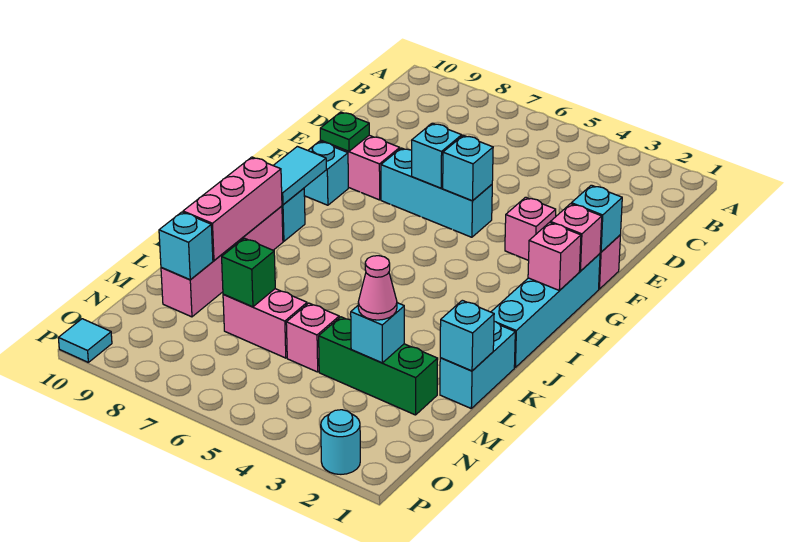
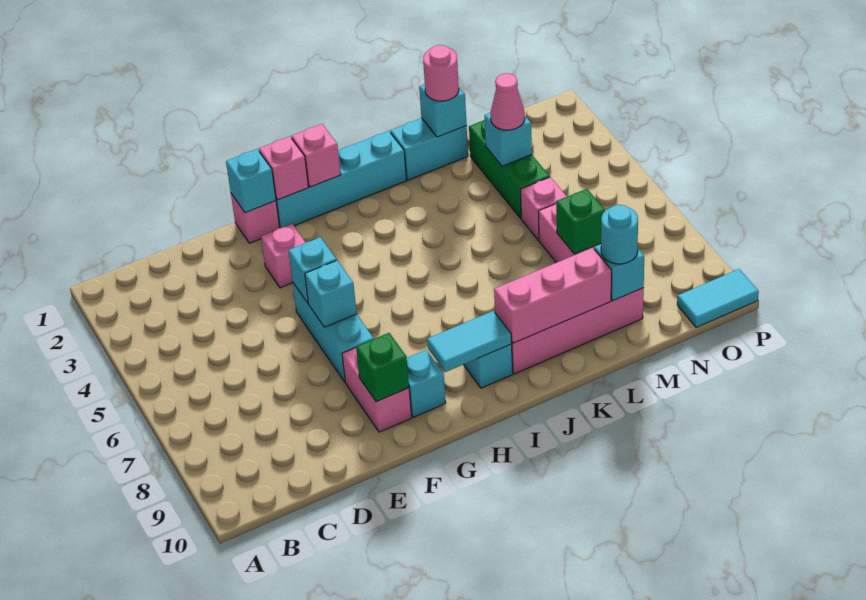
green plate F9 level 2 -> green brick F9 level 2
none -> pink round brick L1 level 3
cyan round brick P2 level 1 -> cyan round brick M9 level 3
cyan tile P10 level 1 -> cyan tile O10:P10 level 1

